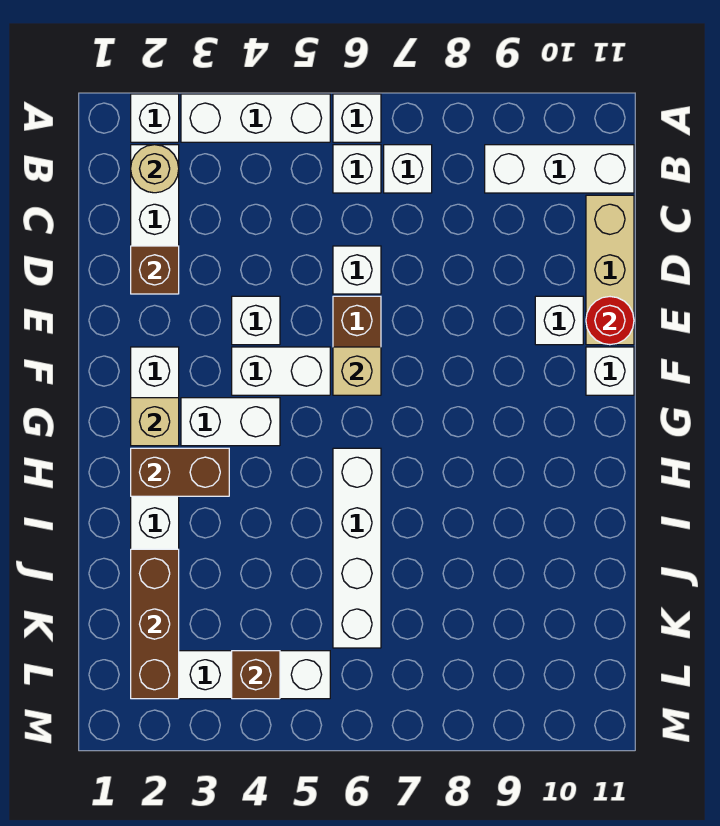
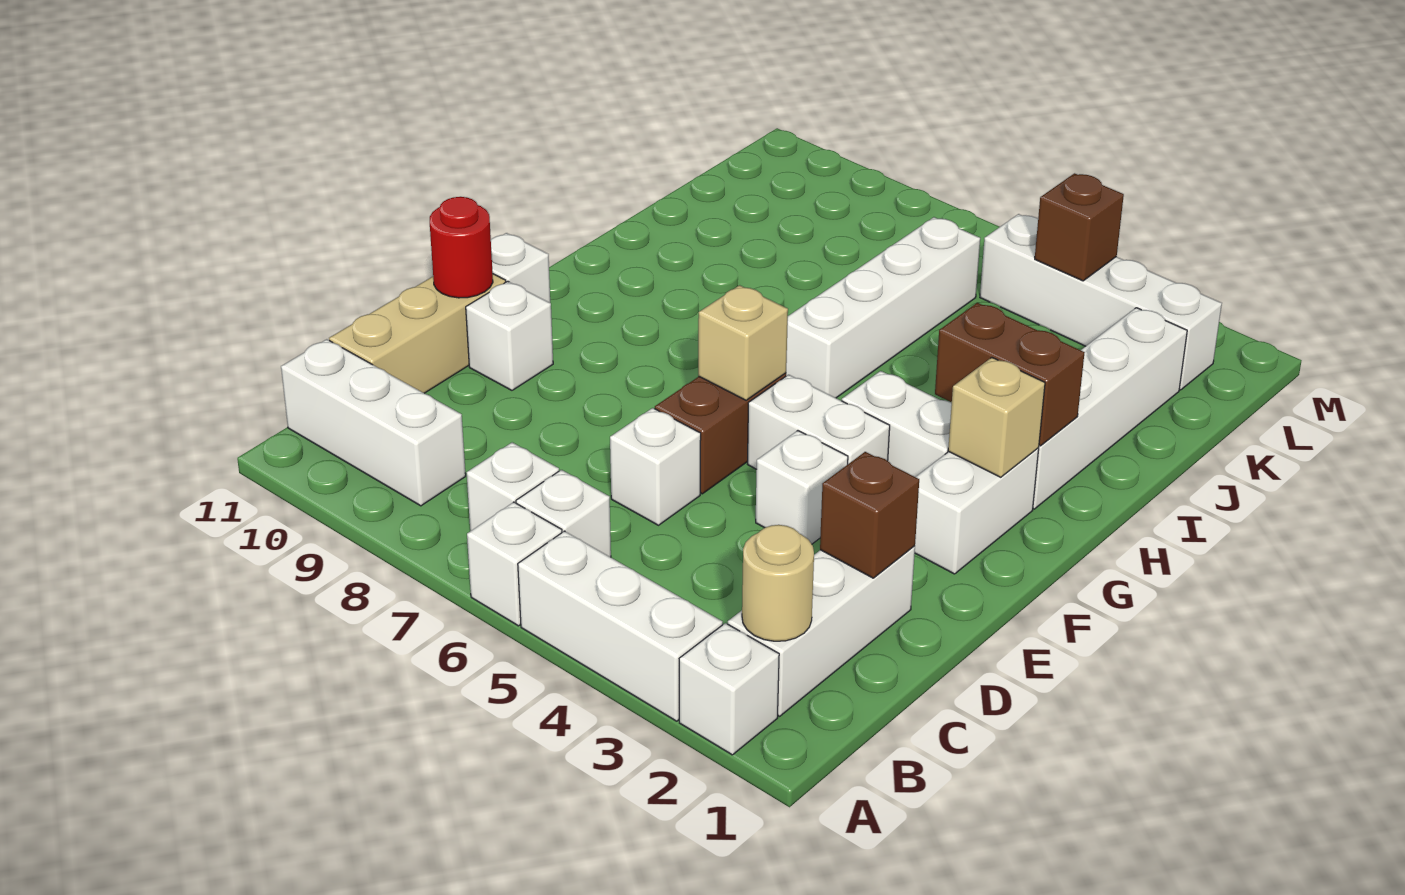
brown brick J2:L2 level 2 -> none

